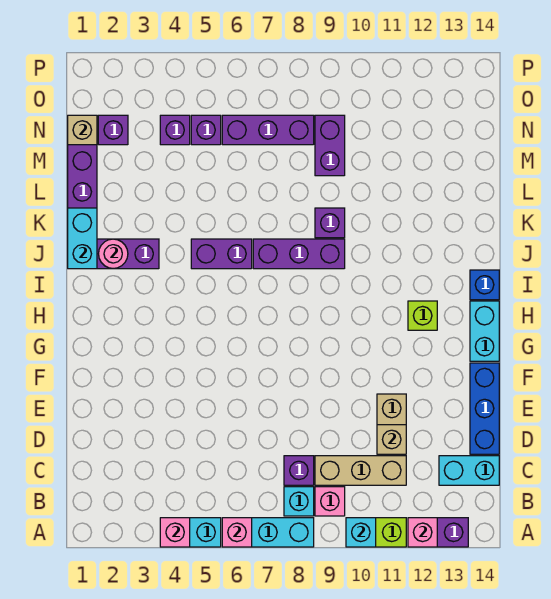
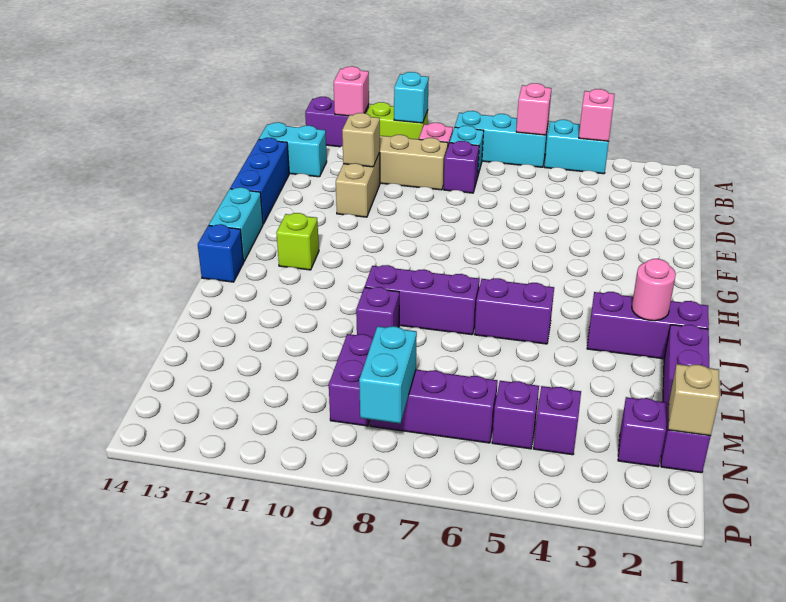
cyan brick J1:K1 level 2 -> cyan brick N8:O8 level 2

